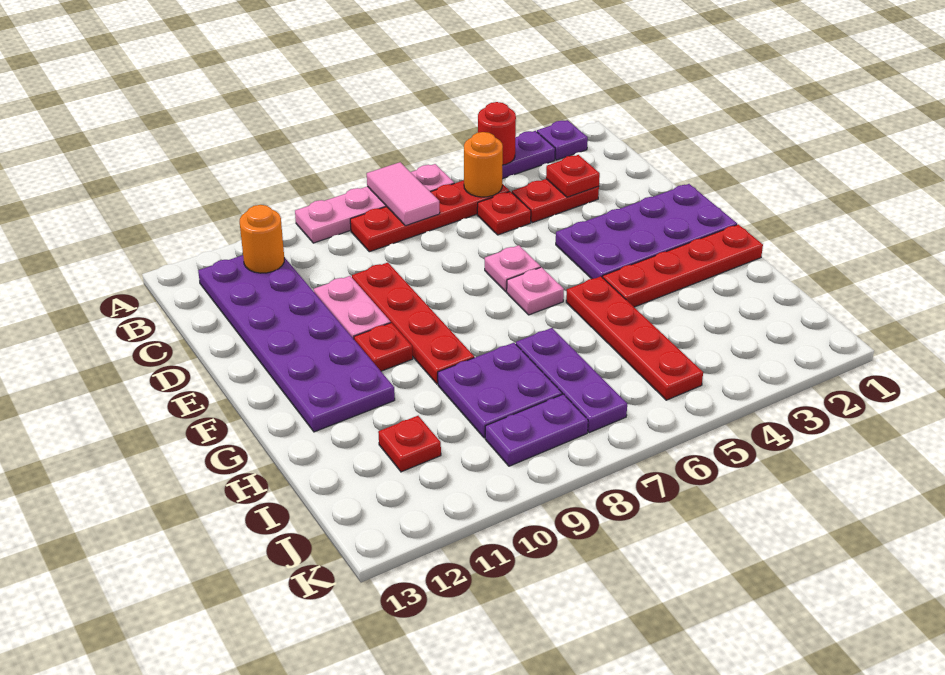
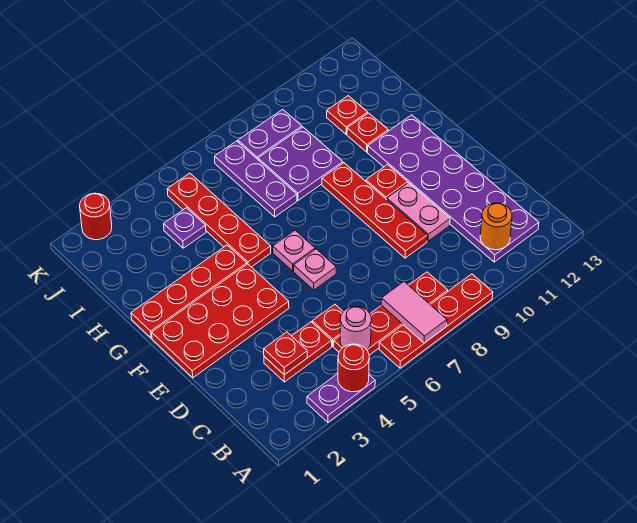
purple plate A2 level 1 -> purple plate I4 level 1
pink plate A6:A9 level 1 -> red plate A6:A9 level 1
orange round brick B5 level 2 -> pink round brick B5 level 2
purple plate E1:F4 level 1 -> red plate E1:F4 level 1
none -> red plate H11 level 1
none -> red round brick K2 level 1

